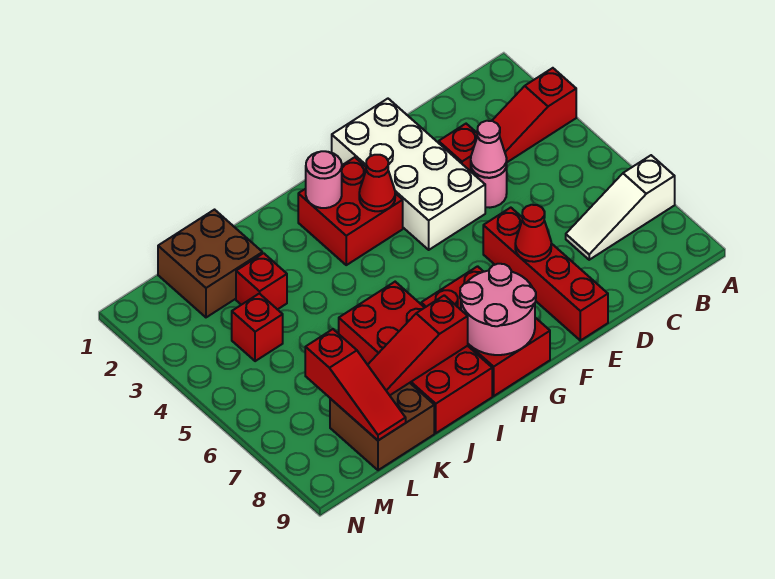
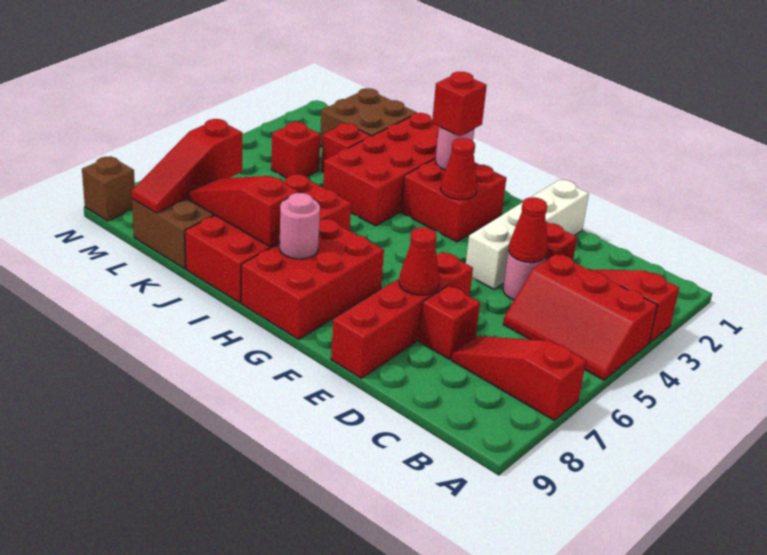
none -> red slope A4:C5 level 1 top 4
white slope A7:C7 level 1 top A -> red slope A7:C7 level 1 top A
pink cone D4 level 2 -> red cone D4 level 2
none -> red brick D7 level 1
white brick E1:F4 level 1 -> white brick E1:E4 level 1
pink round brick G8:H9 level 2 -> pink round brick H8 level 2
none -> red brick H2 level 3
none -> red brick I1:J4 level 1
none -> brown brick N9 level 1

